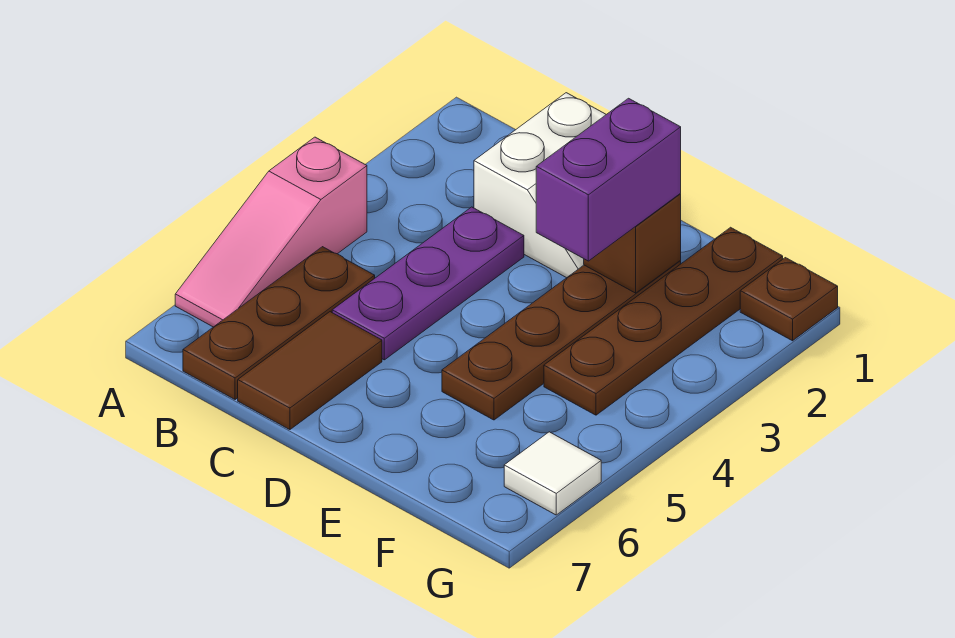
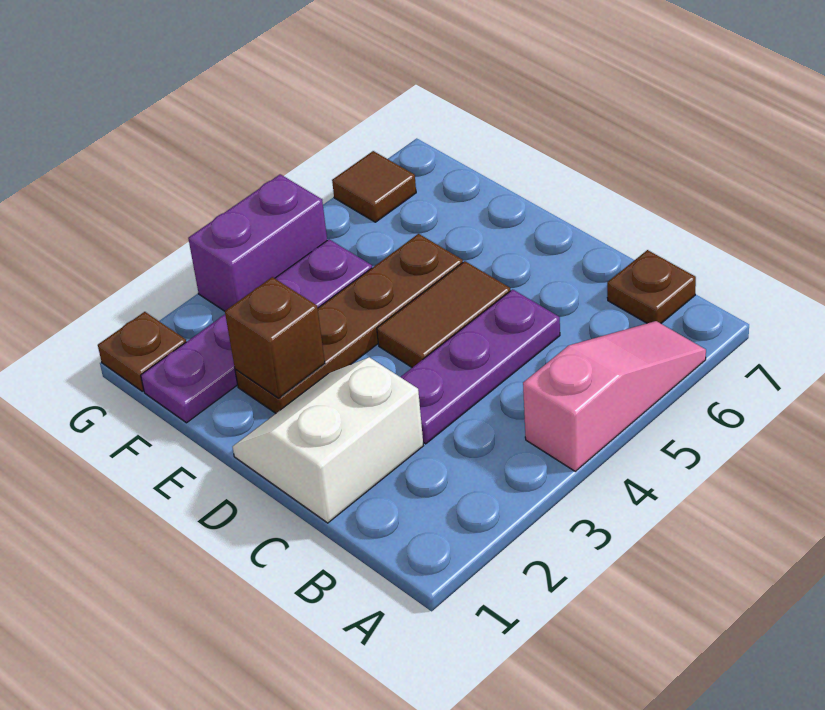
brown plate B5:B7 level 1 -> brown plate B7 level 1
brown tile C6:C7 level 1 -> brown tile D4:D5 level 1
purple brick E2:E3 level 3 -> purple brick G3:G4 level 1
brown plate F1:F4 level 1 -> purple plate F1:F4 level 1
white tile G6 level 1 -> brown tile G6 level 1

